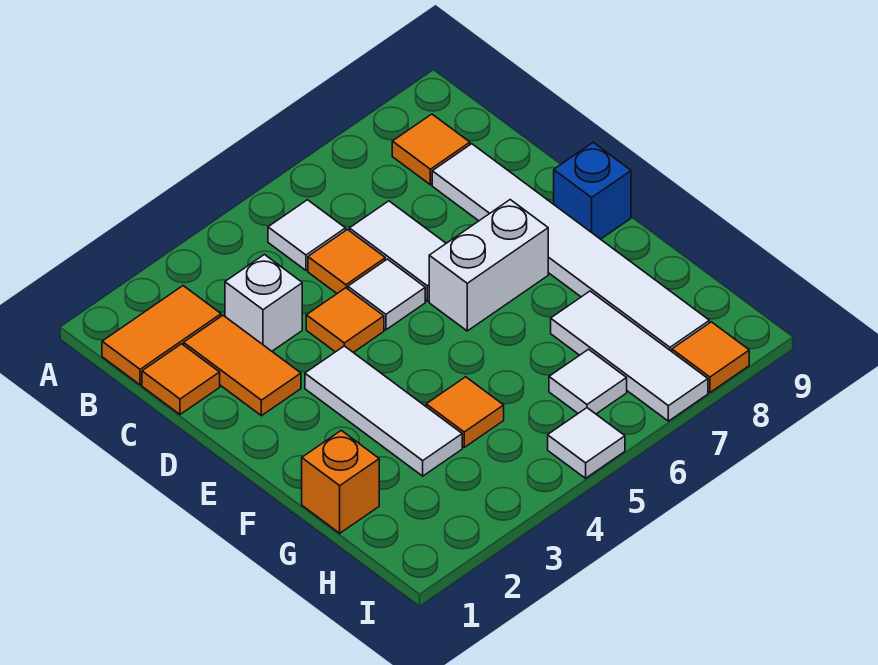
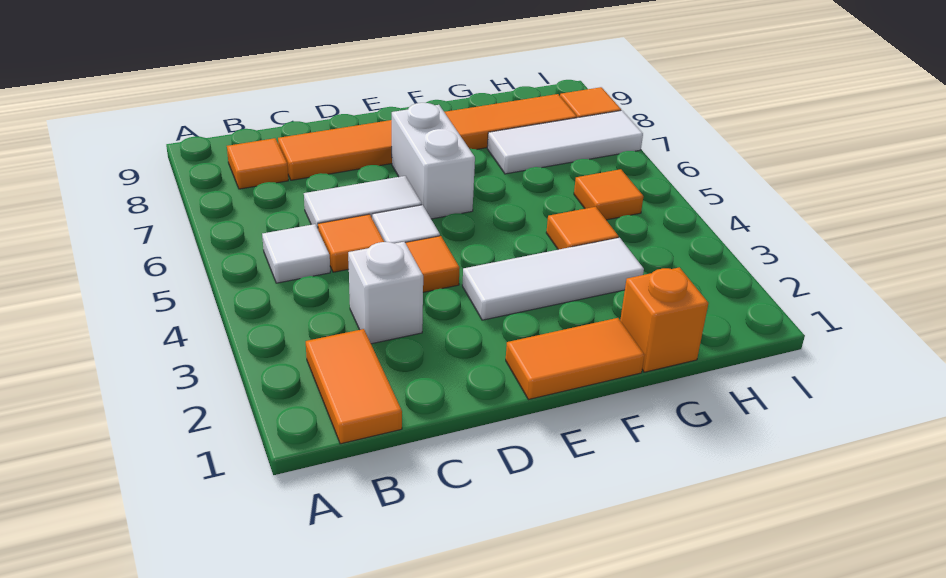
orange tile C1 level 1 -> orange tile H5 level 1
orange tile C2:D2 level 1 -> orange tile E1:F1 level 1
white tile C8:H8 level 1 -> orange tile C8:H8 level 1
blue brick E9 level 1 -> none
white tile H6 level 1 -> none
white tile I5 level 1 -> none

